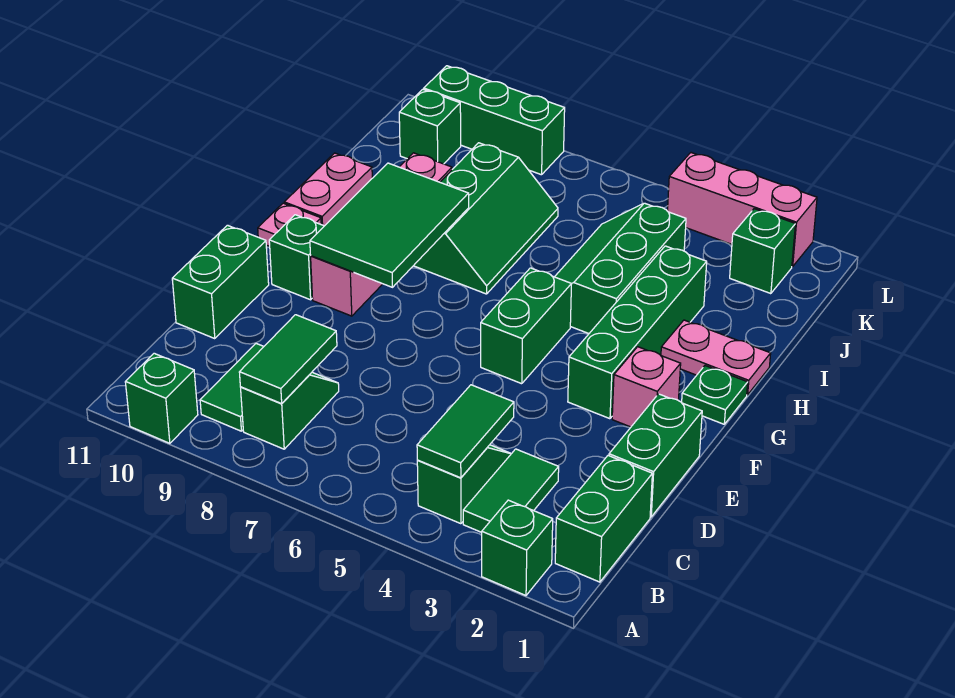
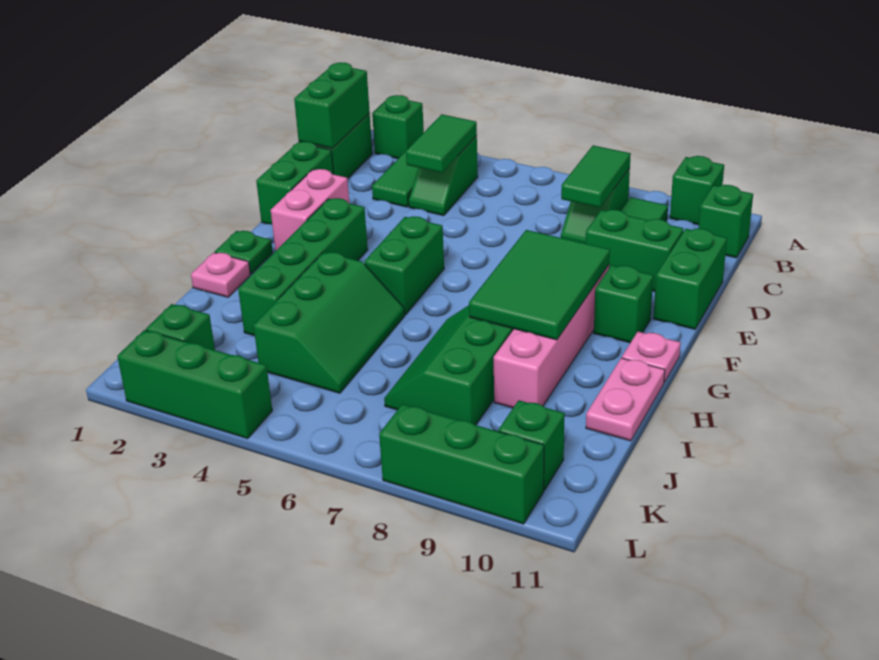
none -> green brick B1:C1 level 2
none -> green brick B11 level 1
none -> green brick D9:D10 level 1
pink brick F2 level 1 -> pink brick E2:F2 level 1
pink plate H1:H2 level 1 -> pink plate H1 level 1
pink brick L2:L4 level 1 -> green brick L2:L4 level 1

